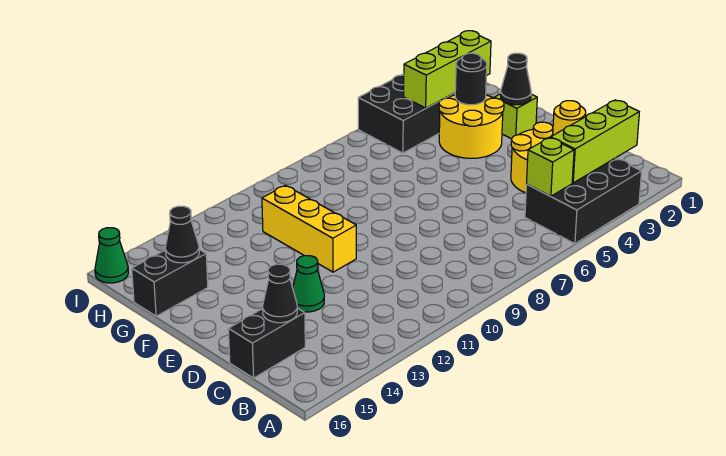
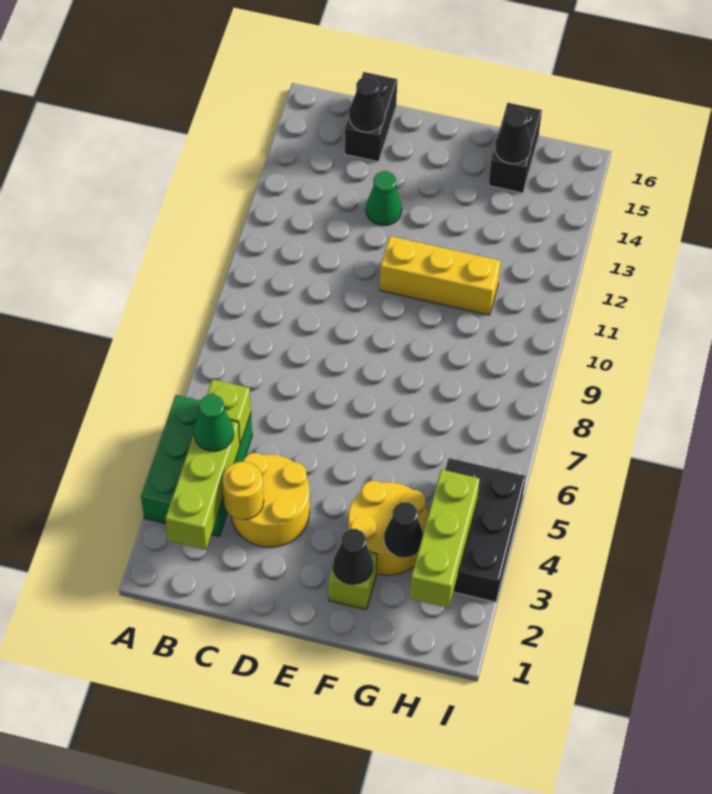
black brick A3:B5 level 1 -> green brick A3:B5 level 1
black round brick G3 level 2 -> black cone G3 level 2
green cone I16 level 1 -> green cone B4 level 3

